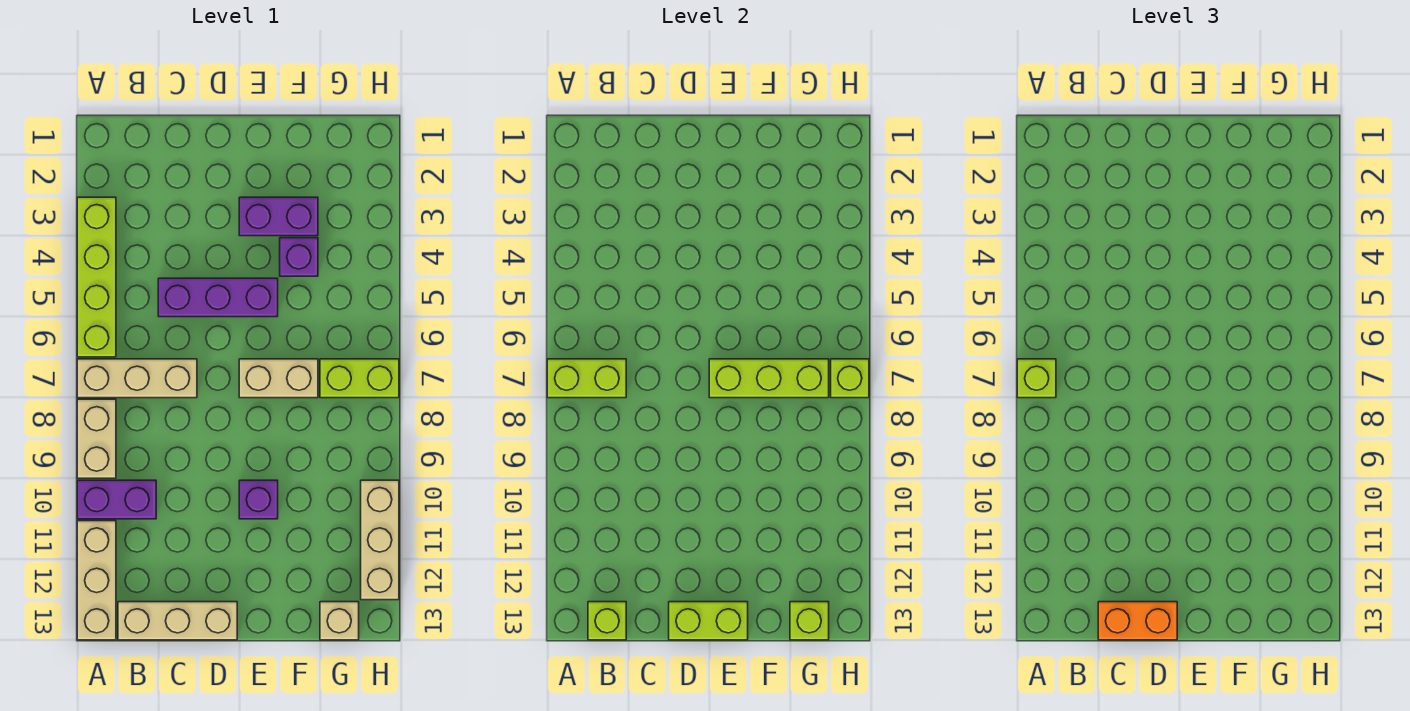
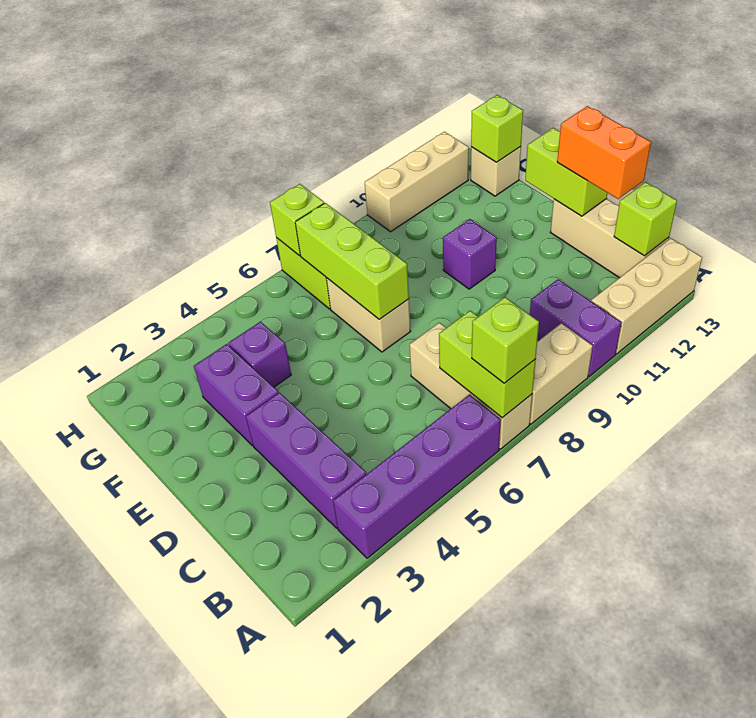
lime brick A3:A6 level 1 -> purple brick A3:A6 level 1
purple brick C5:E5 level 1 -> purple brick B3:D3 level 1

